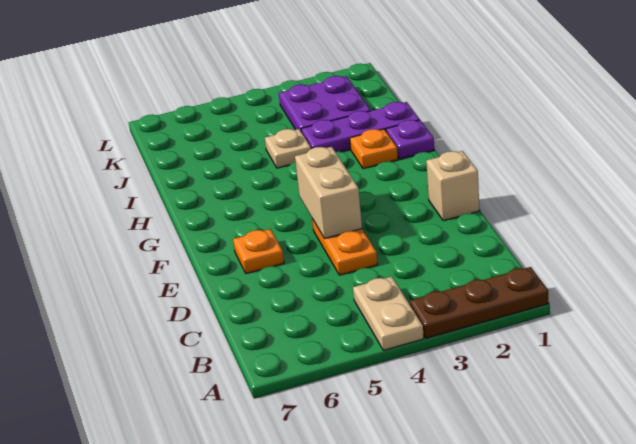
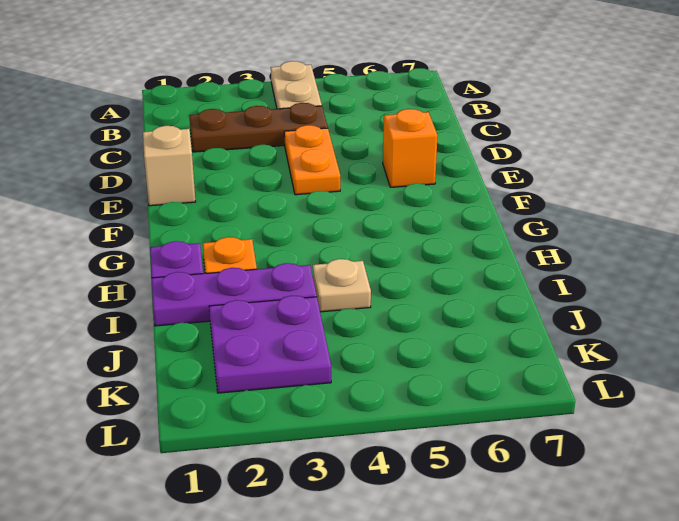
brown plate A1:A3 level 1 -> brown plate C2:C4 level 1
tan brick E4:F4 level 2 -> none
orange plate E6 level 1 -> orange brick E6 level 1

